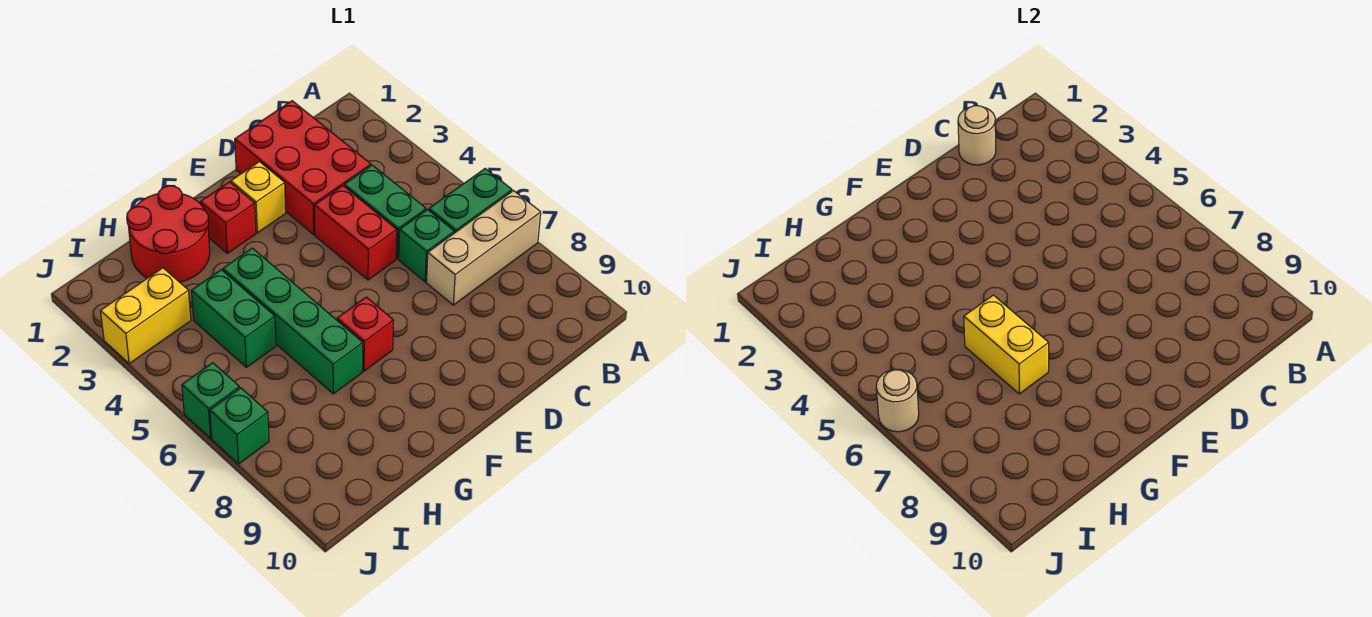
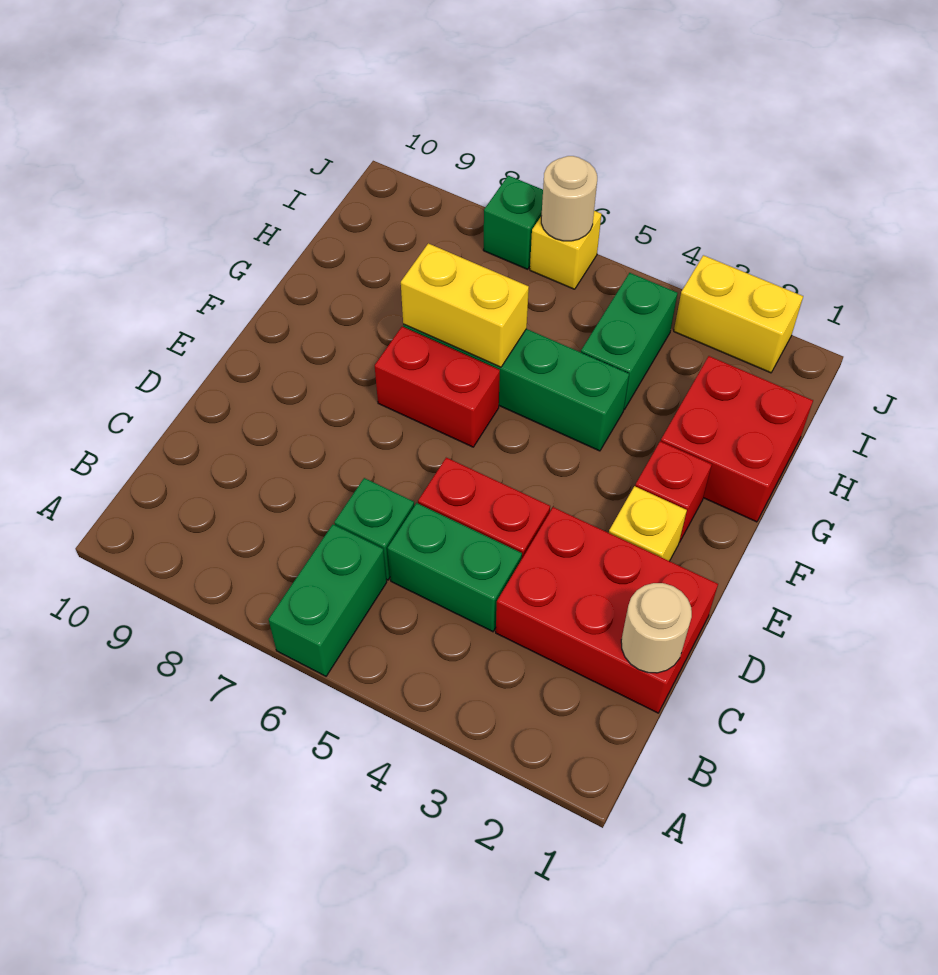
tan brick A7:C7 level 1 -> none
red brick F7 level 1 -> red brick F6:F7 level 1
red round brick G1:H2 level 1 -> red brick G1:H2 level 1
green brick H4:H5 level 1 -> green brick H4:I4 level 1
yellow brick I3:J3 level 1 -> yellow brick J2:J3 level 1
green brick J6 level 1 -> yellow brick J6 level 1

